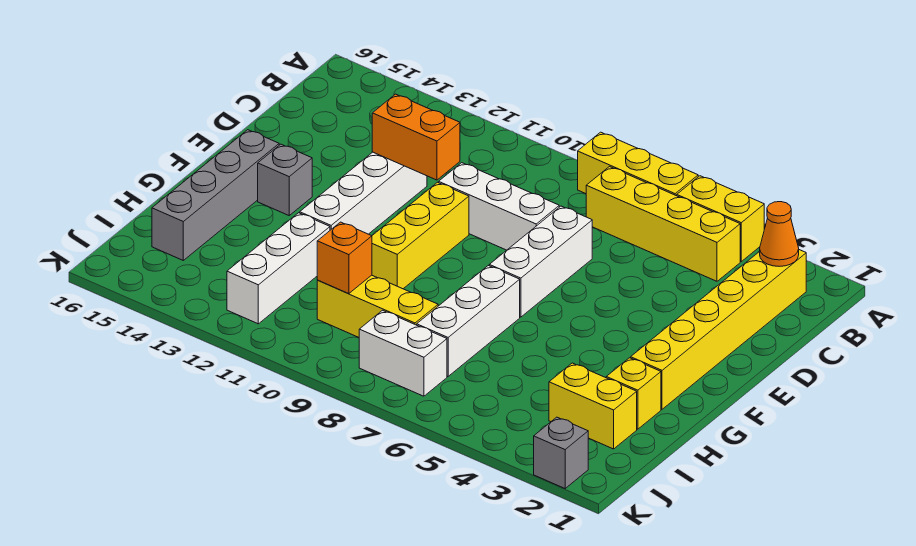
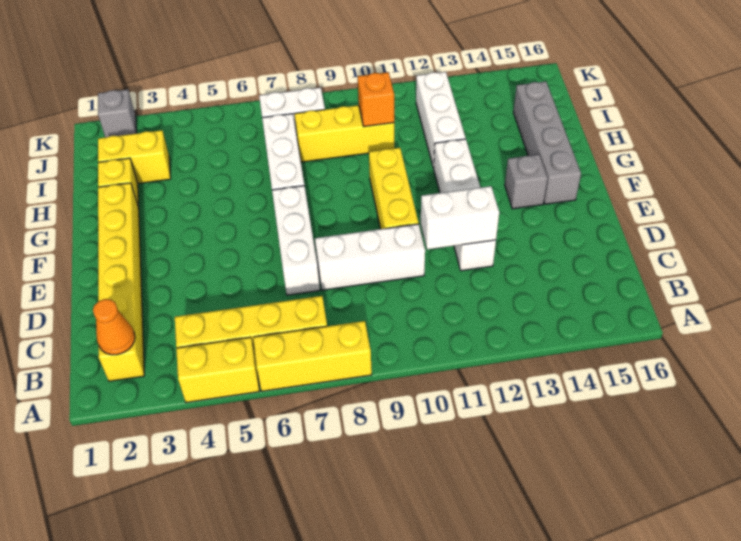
orange brick D11:D12 level 2 -> white brick D11:D12 level 2

